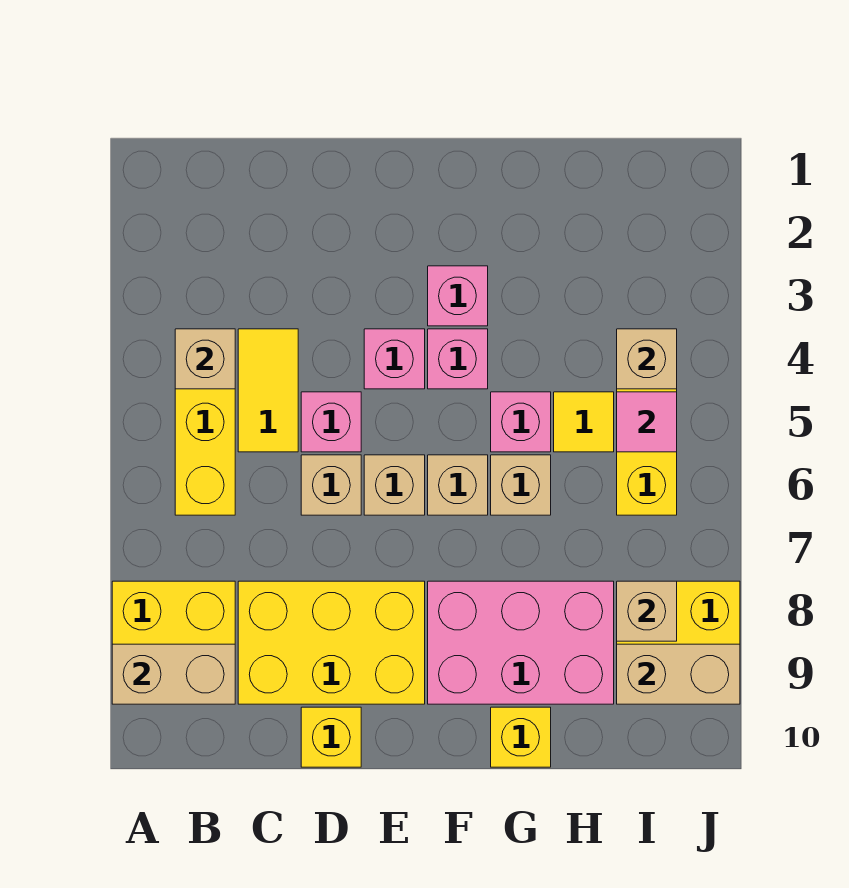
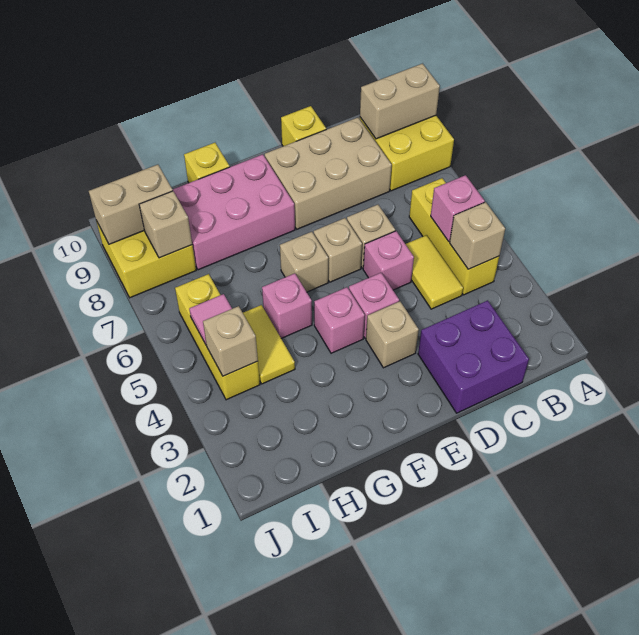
none -> purple brick C1:D2 level 1
yellow brick C8:E9 level 1 -> tan brick C8:E9 level 1
pink brick F3 level 1 -> pink brick B5 level 2
tan brick G6 level 1 -> tan brick E3 level 1
yellow tile H5 level 1 -> yellow tile H4:H5 level 1

